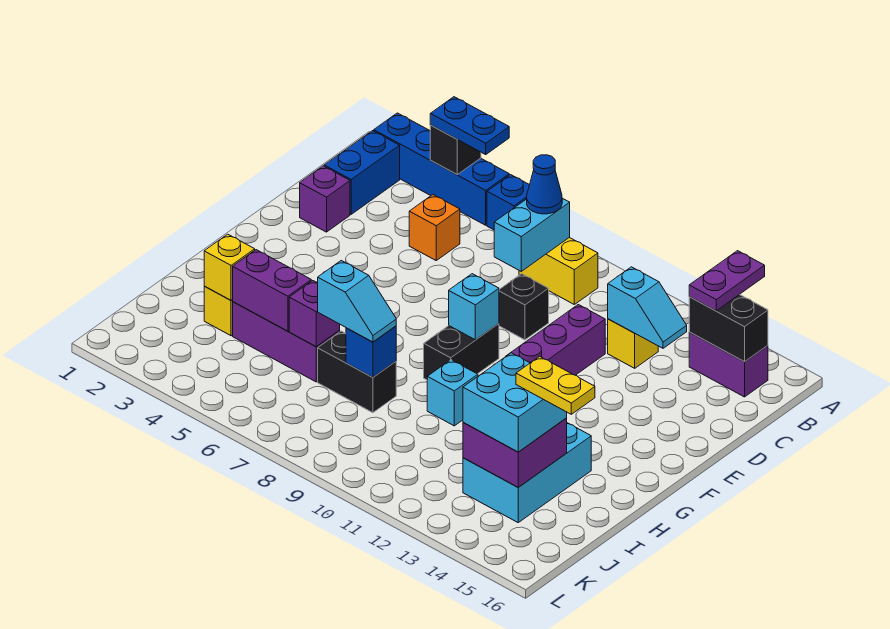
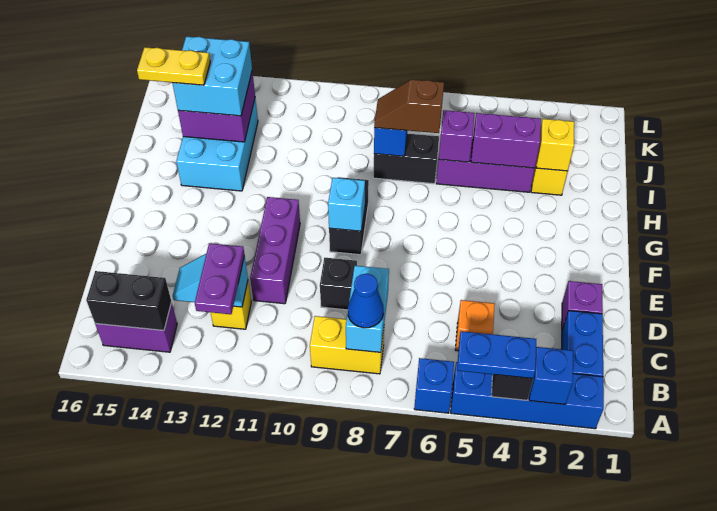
none -> blue brick A3 level 2
purple plate A14:B14 level 3 -> purple plate B12:C12 level 3
cyan brick H10 level 1 -> none
cyan slope I7:I8 level 3 top 7 -> brown slope I7:I8 level 3 top 7

